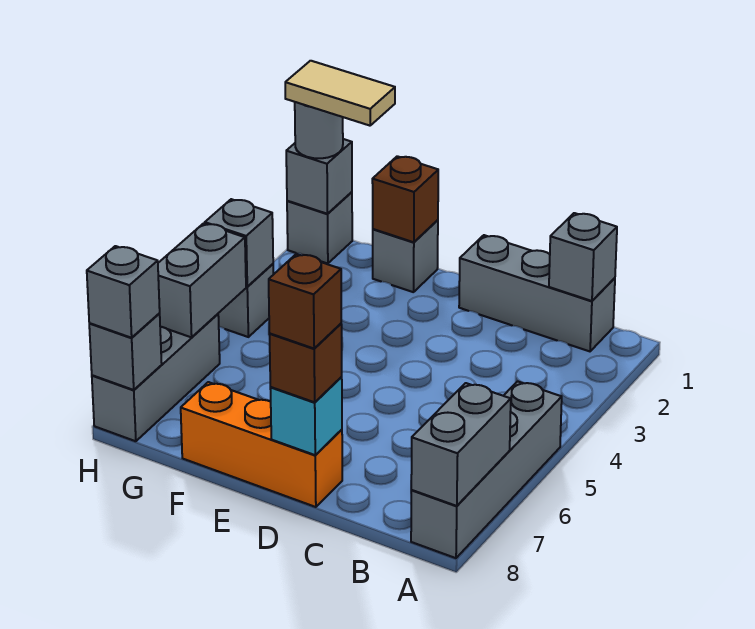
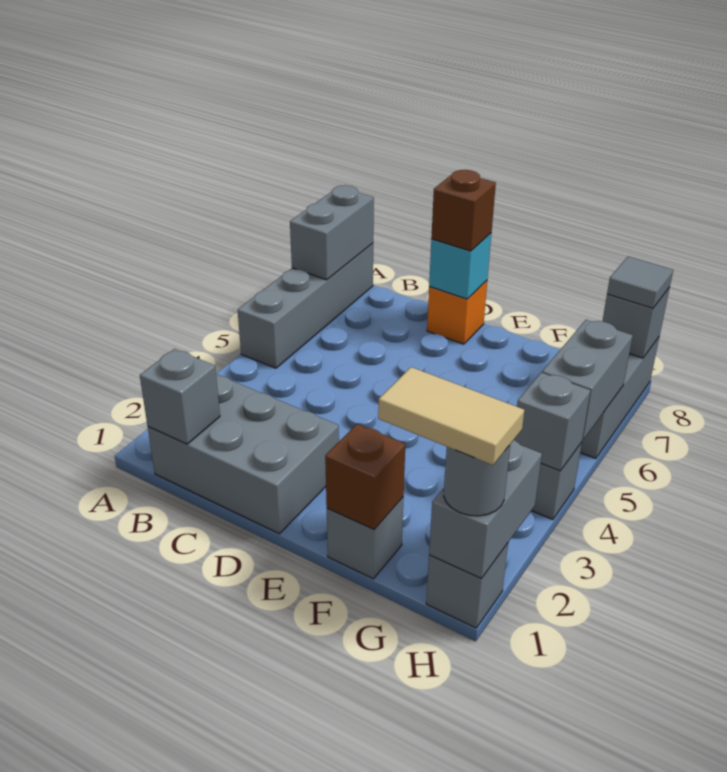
grey brick B1:D1 level 1 -> grey brick B1:D2 level 1
orange brick D8:F8 level 1 -> orange brick D8 level 1
brown brick D8 level 4 -> none
grey brick H1 level 2 -> grey brick H1:H2 level 2
grey brick H8 level 3 -> grey tile H8 level 3

